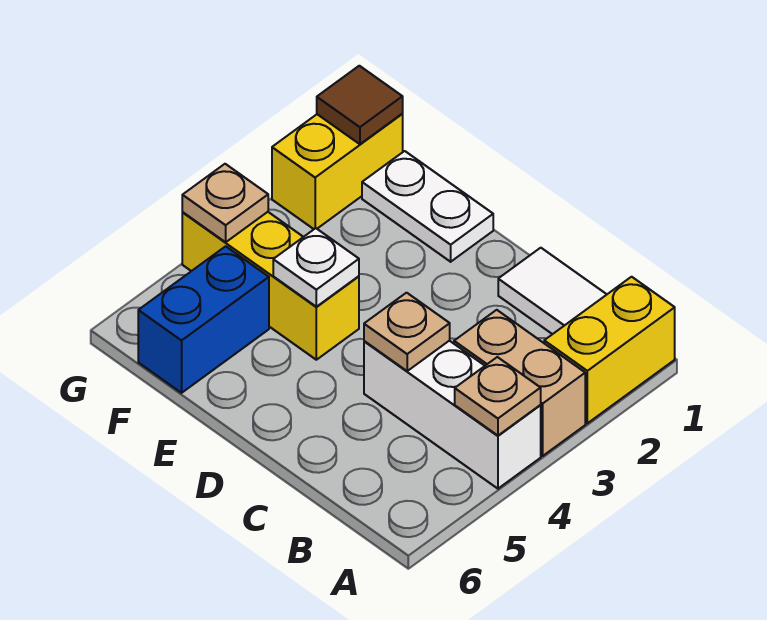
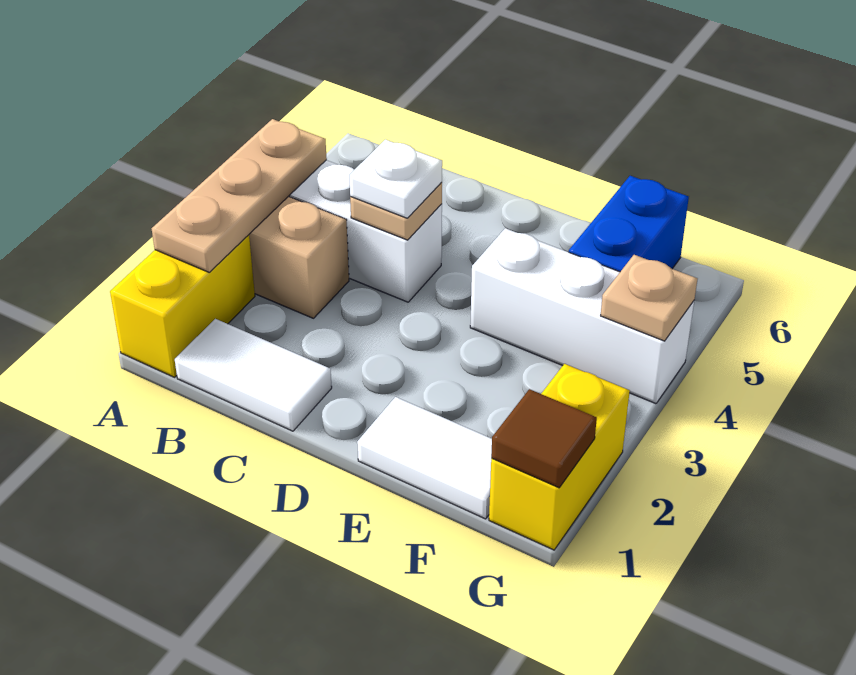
tan plate A4 level 2 -> tan plate A2:A4 level 2
white plate E1:F1 level 1 -> white tile E1:F1 level 1
yellow brick E4:G4 level 1 -> white brick E4:G4 level 1
white plate E4 level 2 -> white plate C4 level 3

